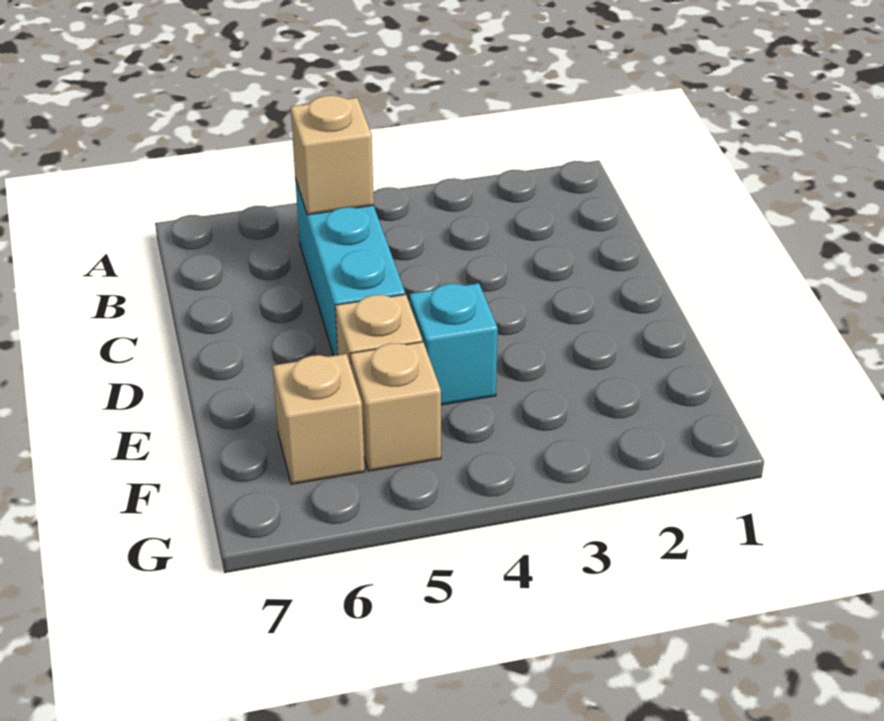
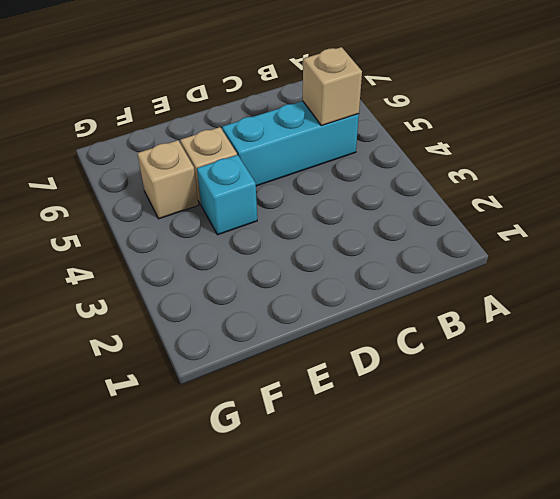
tan brick F6 level 1 -> none

